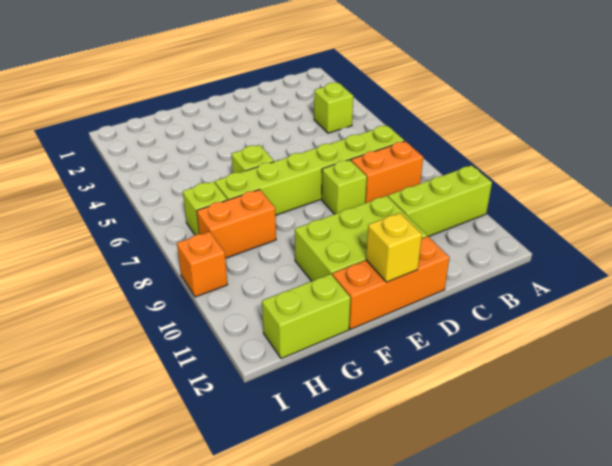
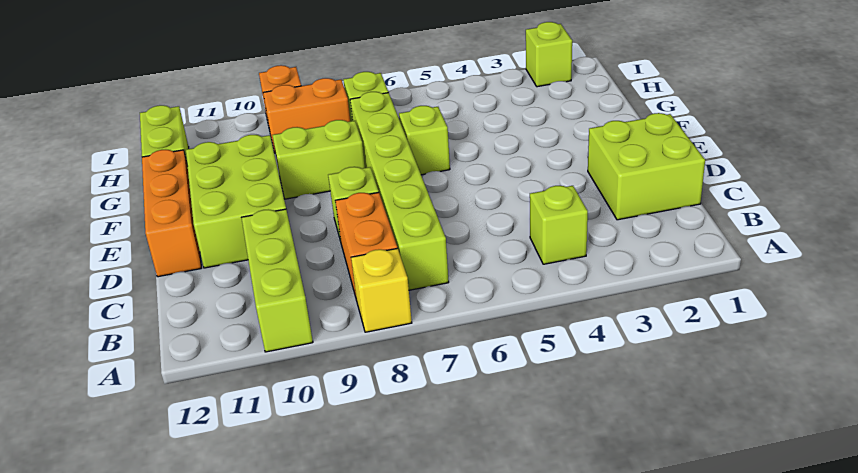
none -> lime brick C1:D2 level 1
yellow brick E12 level 2 -> yellow brick A8 level 1
none -> lime brick F8:F9 level 1
orange brick G8:H8 level 1 -> orange brick H8:H9 level 1
none -> lime brick I2 level 1

